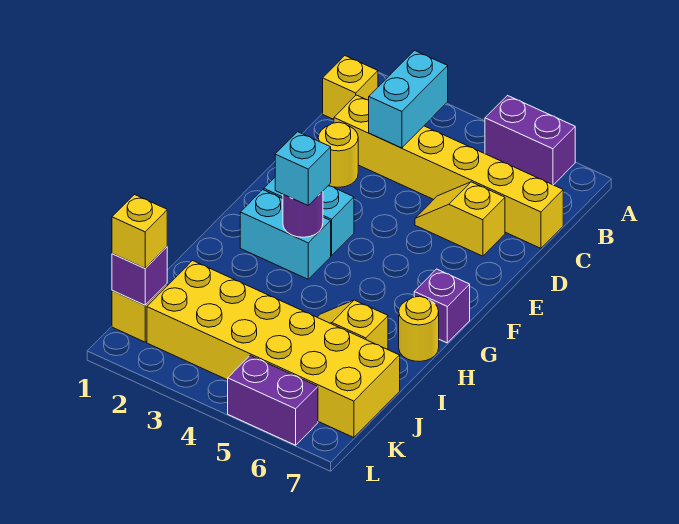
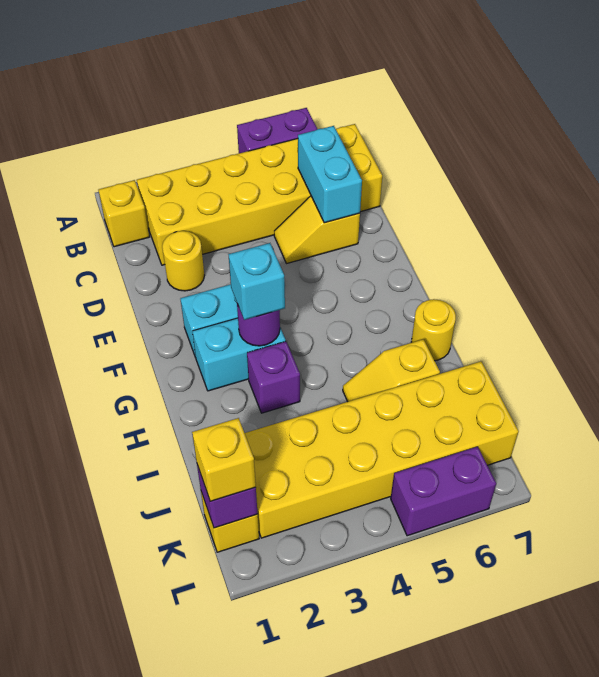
cyan brick B3:C3 level 2 -> cyan brick C6:D6 level 2
yellow brick C2:C7 level 1 -> yellow brick B2:C7 level 1
purple brick G7 level 1 -> purple brick H3 level 1

